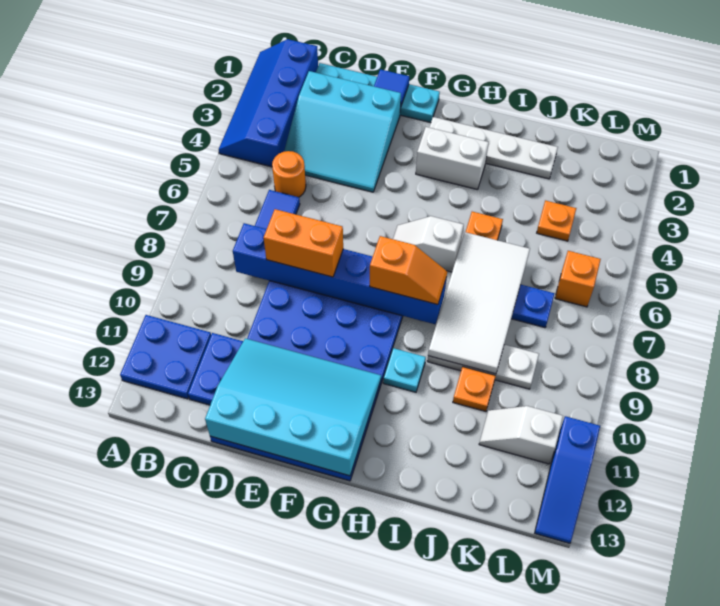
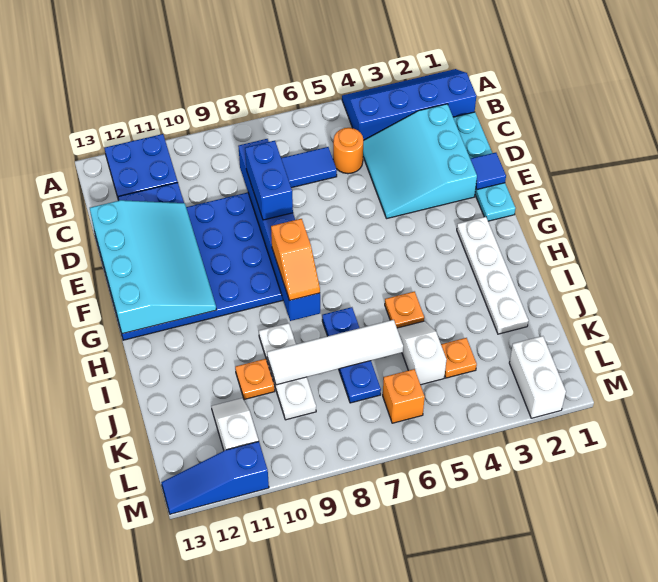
orange brick D8:E8 level 3 -> blue brick D8:E8 level 3
white brick G3:H3 level 1 -> white brick L2:M2 level 1
white slope G6:H6 level 1 top H -> white slope J5:K5 level 1 top K
cyan plate H10 level 1 -> none
white tile I6:J9 level 2 -> white tile J6:J9 level 2

